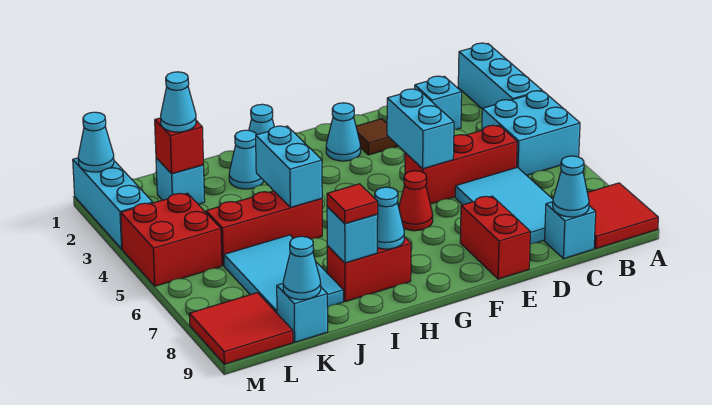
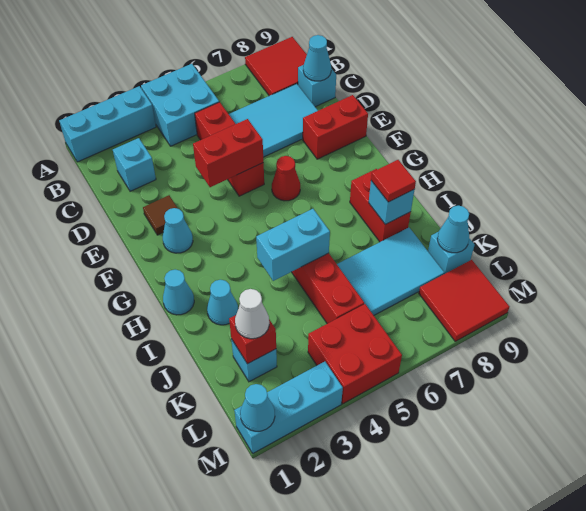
cyan brick E4:E5 level 2 -> red brick E4:E5 level 2
cyan cone H8 level 2 -> none
cyan cone K2 level 3 -> white cone K2 level 3

